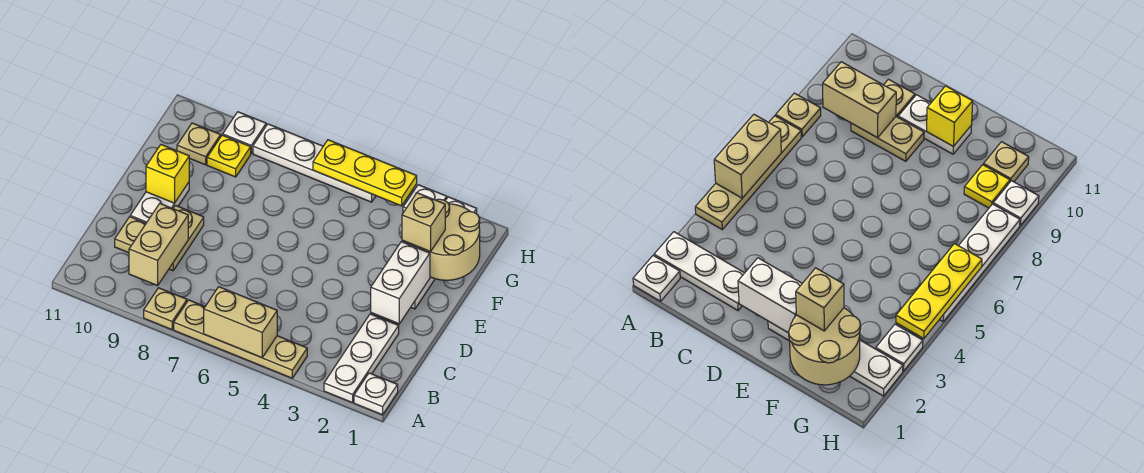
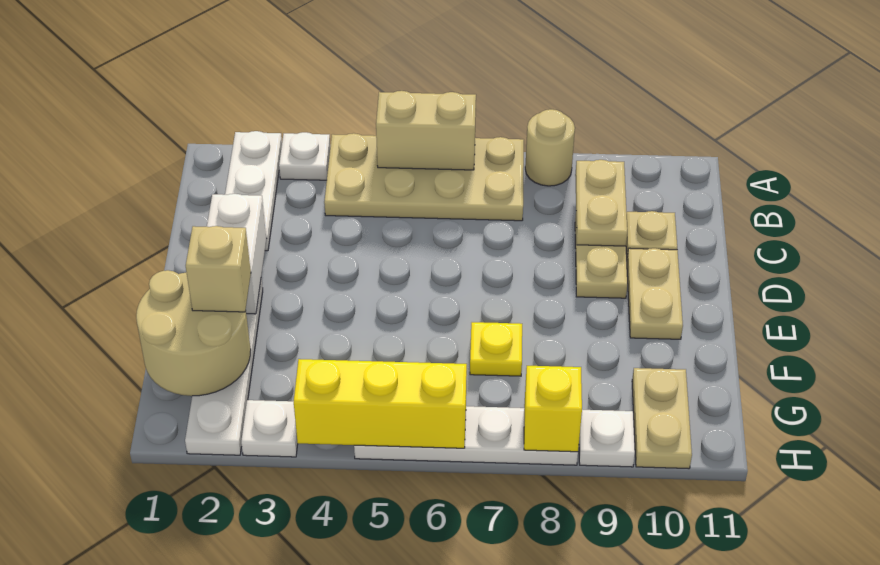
white plate A1 level 1 -> white plate A3 level 1
tan plate A4:A7 level 1 -> tan plate A4:B7 level 1
tan plate A8 level 1 -> tan round brick A8 level 1
tan brick B9:C9 level 2 -> tan plate B9:C9 level 2
white plate D10:E10 level 1 -> tan plate D10:E10 level 1
yellow brick E10 level 2 -> yellow brick H8 level 2
yellow plate G9 level 1 -> yellow plate F7 level 1
tan plate G10 level 1 -> tan plate G10:H10 level 1
yellow plate H4:H6 level 2 -> yellow brick H4:H6 level 2

